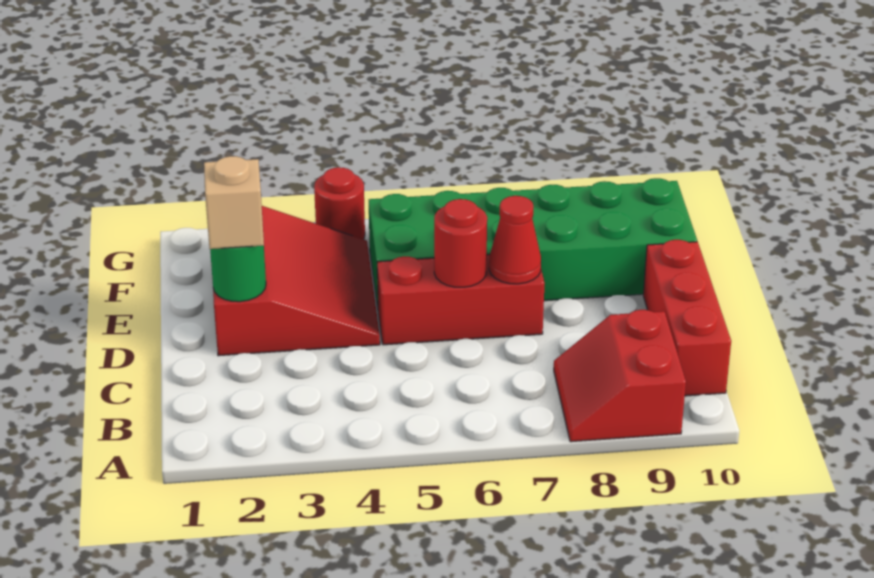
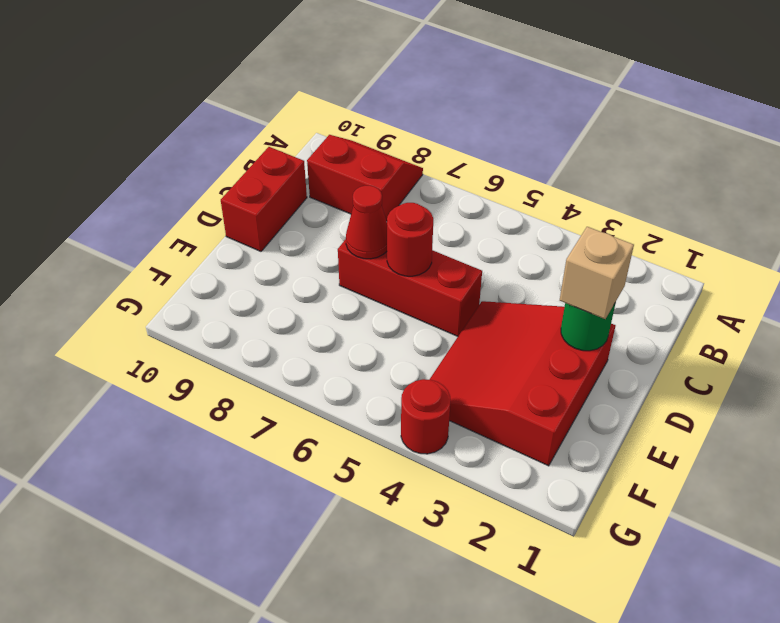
red slope A8:B9 level 1 top 9 -> red slope A8:B9 level 1 top B
red brick B10:D10 level 1 -> red brick C10:D10 level 1
green brick E5:F10 level 1 -> none

